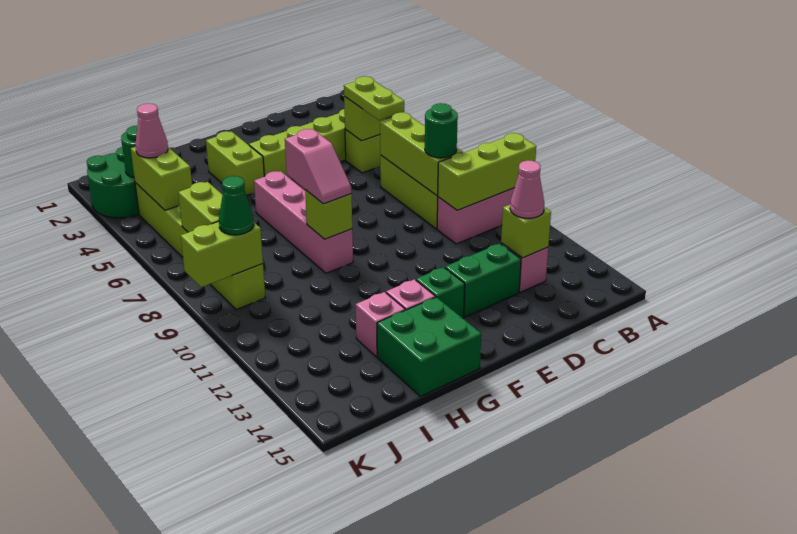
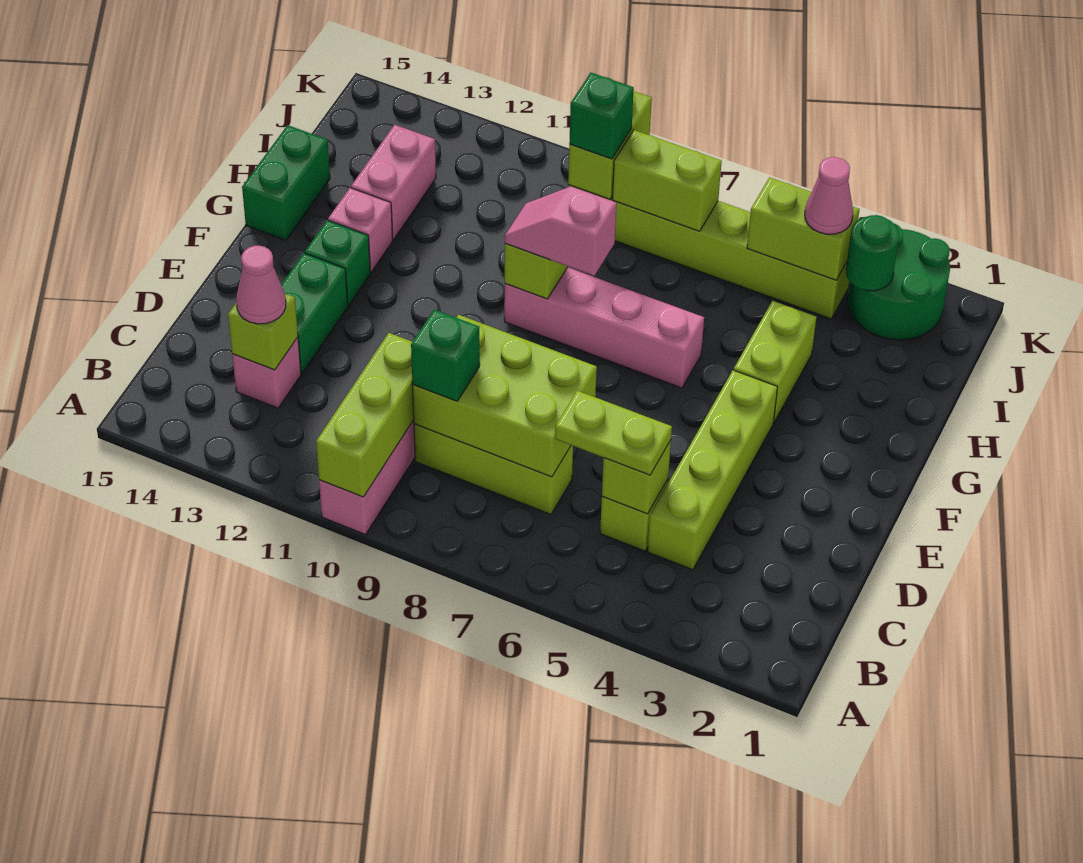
lime brick C7:C9 level 2 -> lime brick C7:D9 level 2
green round brick C9 level 3 -> green brick C9 level 3
lime brick G3:G4 level 1 -> lime brick G4:H4 level 1
green brick G14:H15 level 1 -> green brick G15:H15 level 1
pink brick H13 level 1 -> pink brick H13:I13 level 1
green cone J9 level 3 -> green brick J9 level 3

